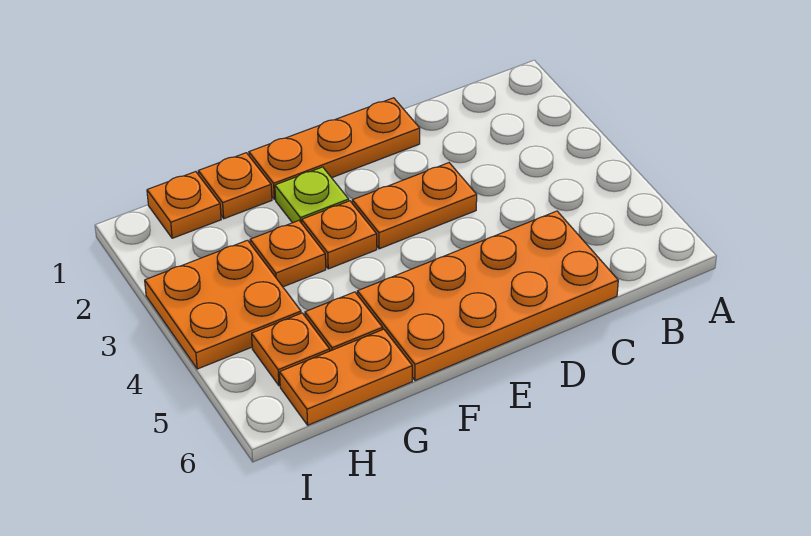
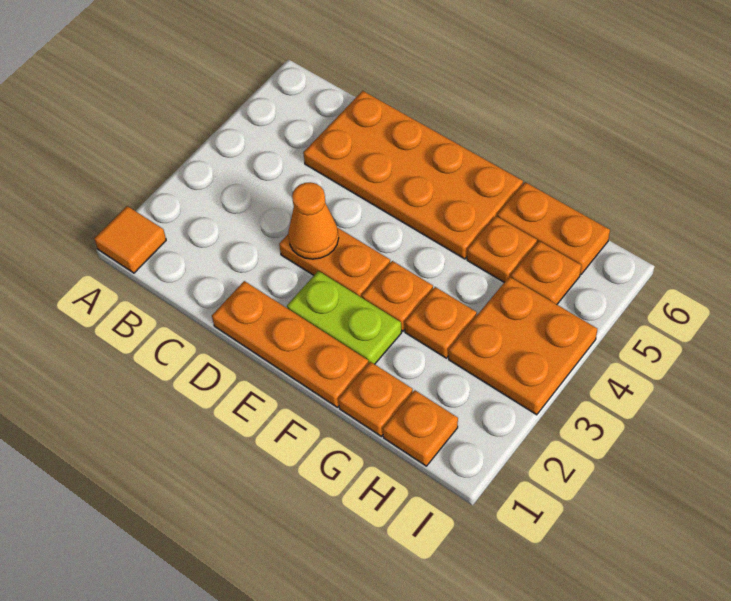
none -> orange tile A1 level 1
none -> orange cone D3 level 2
lime plate F2 level 1 -> lime plate E2:F2 level 1

